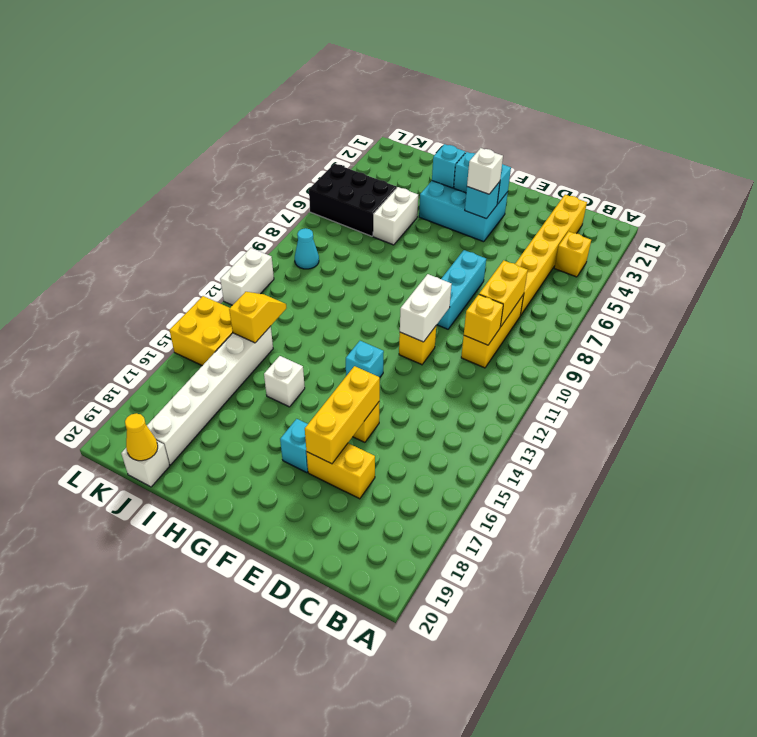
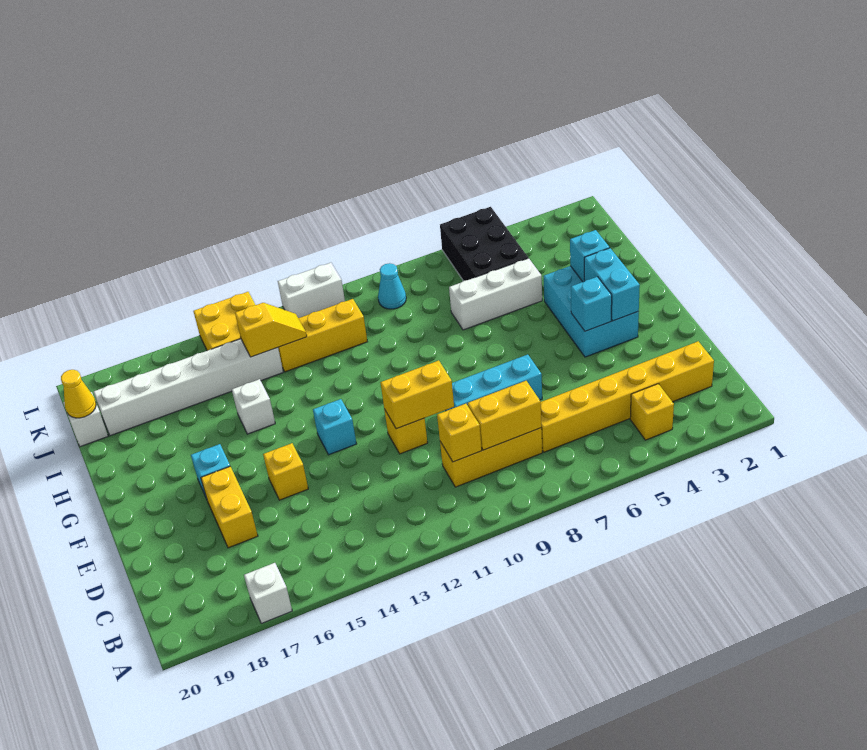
white brick E10:E11 level 2 -> yellow brick E10:E11 level 2
yellow brick E15:E17 level 2 -> yellow brick J11:J13 level 1
white brick F4 level 3 -> white brick A17 level 1
white brick I5:I6 level 1 -> white brick I5:I7 level 1

